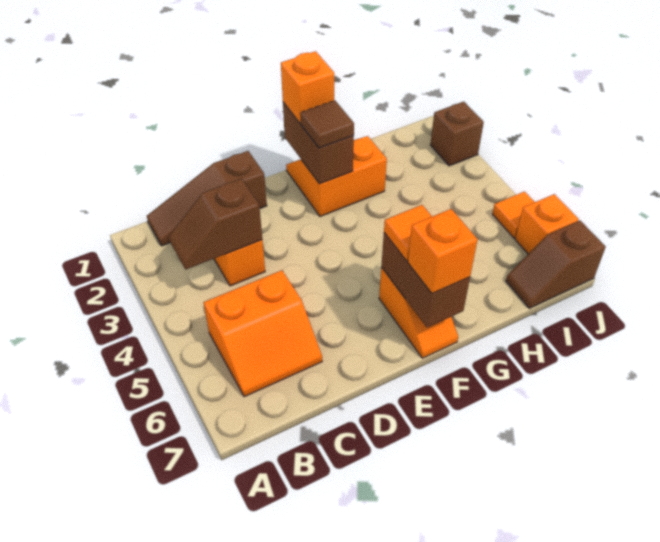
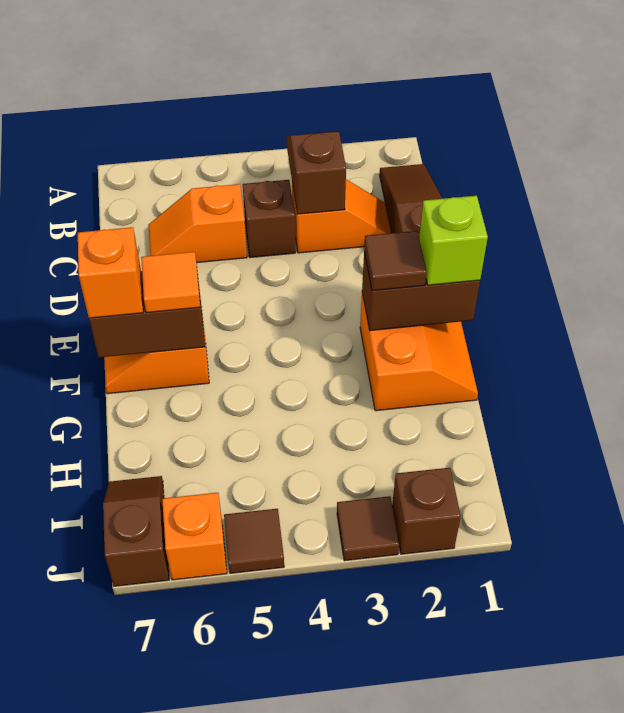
orange slope B5:C6 level 1 top 5 -> orange slope C5:C6 level 1 top 5
none -> brown brick C4 level 1
orange brick F1 level 3 -> lime brick F1 level 3
none -> brown tile J3 level 1
orange tile J5 level 1 -> brown tile J5 level 1

